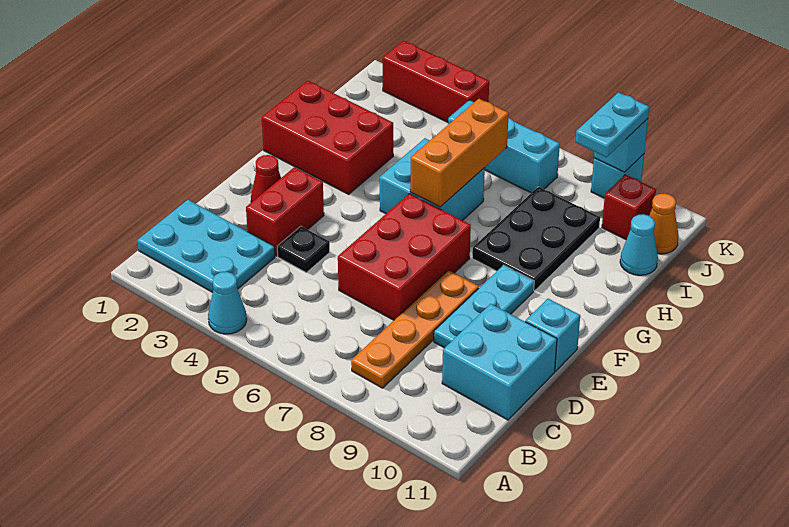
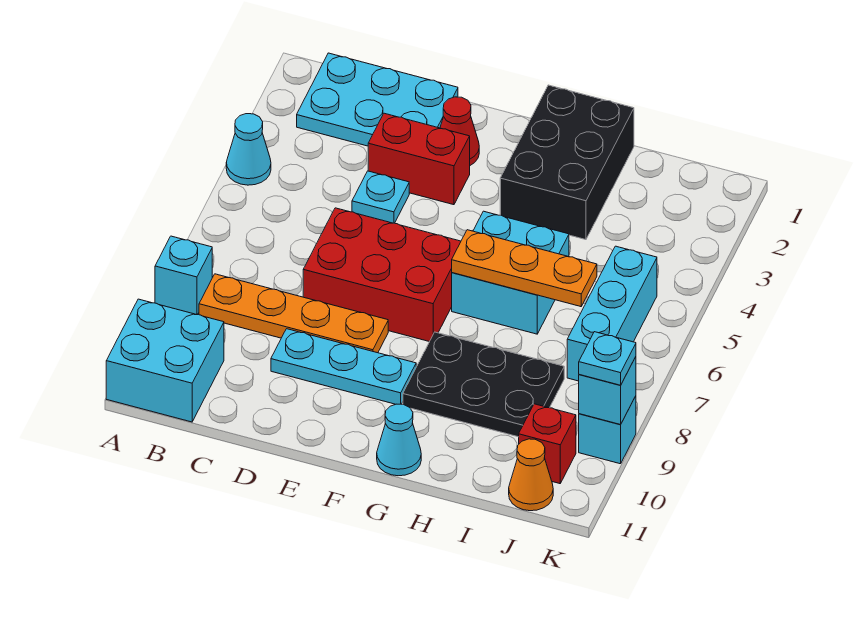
cyan plate B1:C3 level 1 -> cyan plate B1:D2 level 1
cyan brick C10:D11 level 1 -> cyan brick A10:B11 level 1
black plate D4 level 1 -> cyan plate D4 level 1
cyan brick E11 level 1 -> cyan brick A8 level 1
red brick G1:H3 level 1 -> black brick G1:H3 level 1
orange brick G6:I6 level 2 -> orange plate G6:I6 level 2
cyan cone I11 level 1 -> cyan cone G11 level 1
cyan plate J9:K9 level 3 -> cyan plate K9 level 3
red brick K2:K4 level 1 -> none

